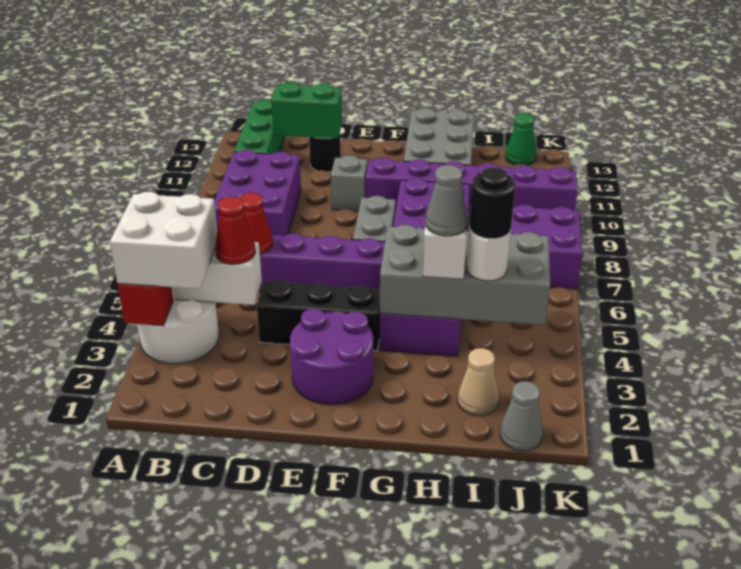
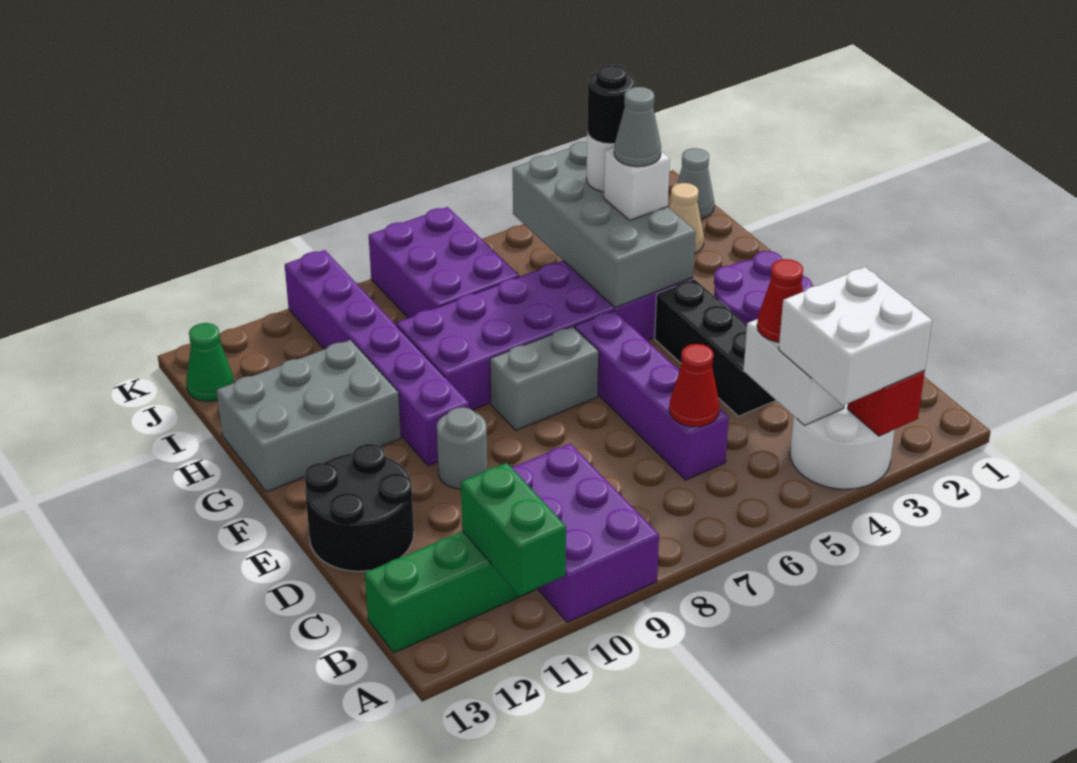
purple brick B8:C10 level 1 -> purple brick A9:C10 level 1
green brick C12:D12 level 2 -> green brick A11:B11 level 2
black round brick D12 level 1 -> black round brick D12:E13 level 1
grey brick E10 level 1 -> grey round brick E10 level 1

